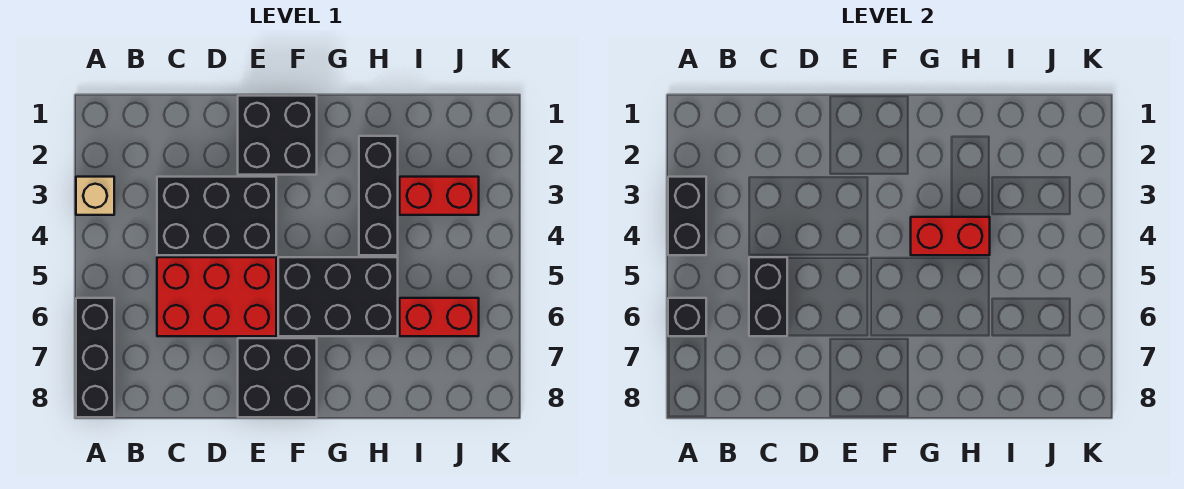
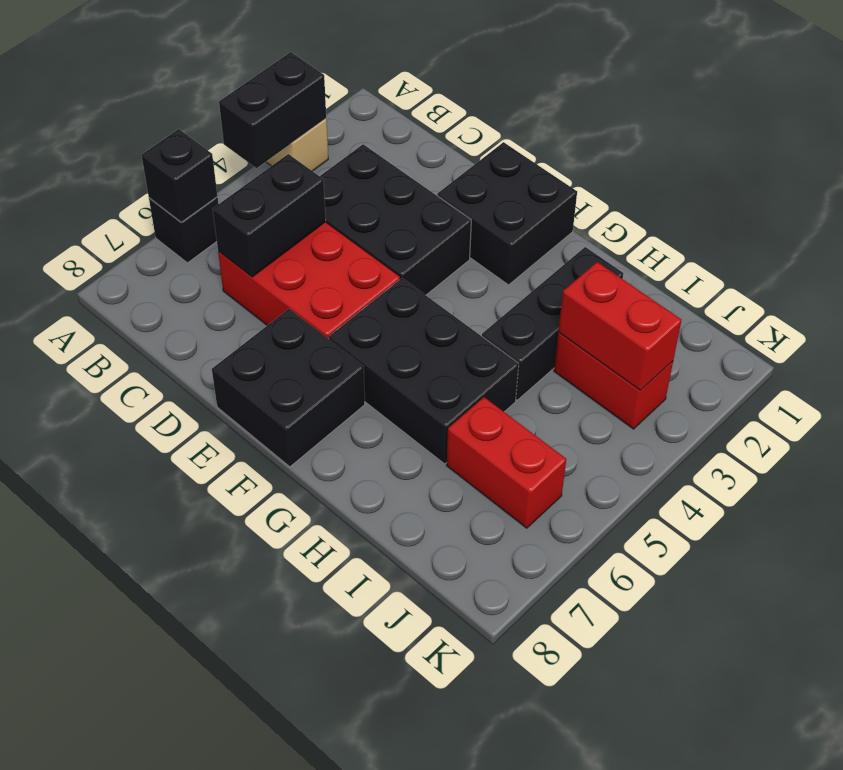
black brick A6:A8 level 1 -> black brick A6 level 1
red brick G4:H4 level 2 -> red brick I3:J3 level 2

